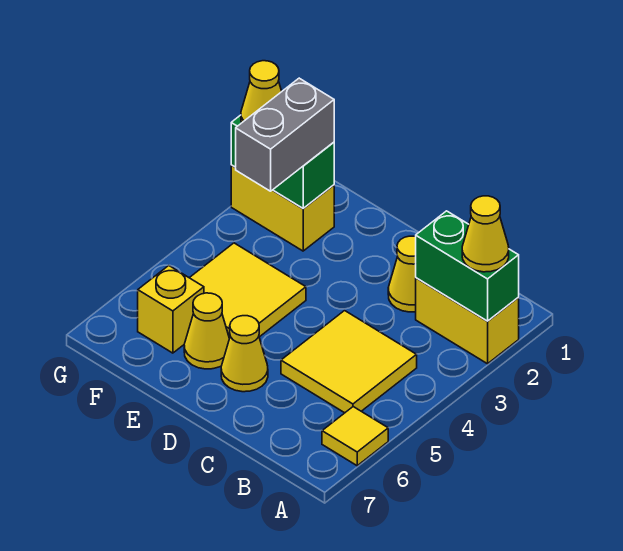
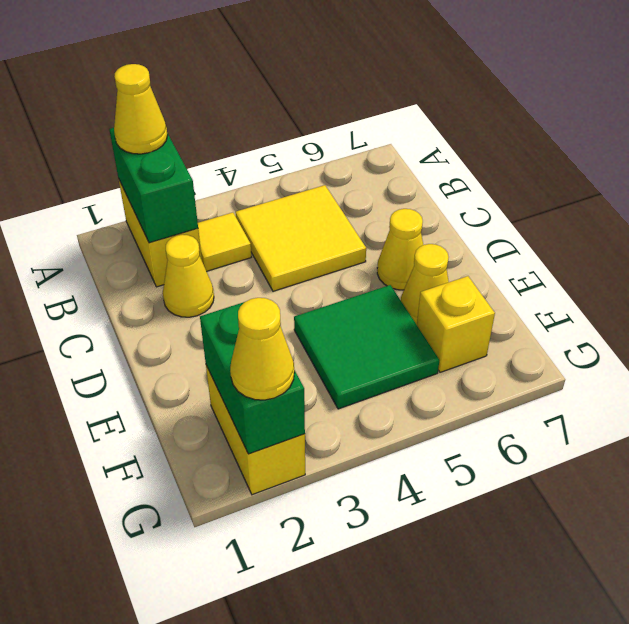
yellow tile A6 level 1 -> yellow tile B3 level 1
yellow tile E4:F5 level 1 -> green tile E4:F5 level 1
grey brick F2:F3 level 3 -> none

